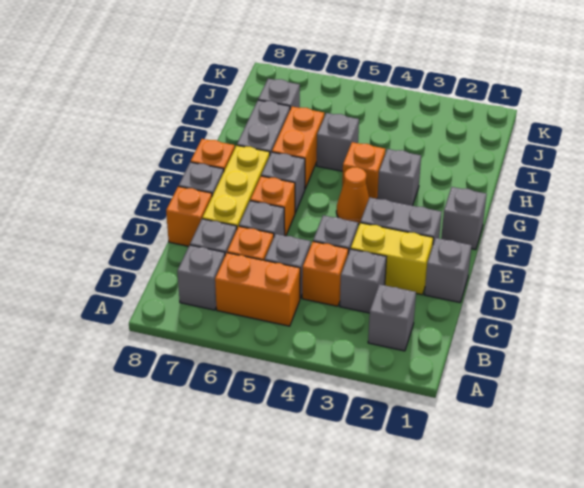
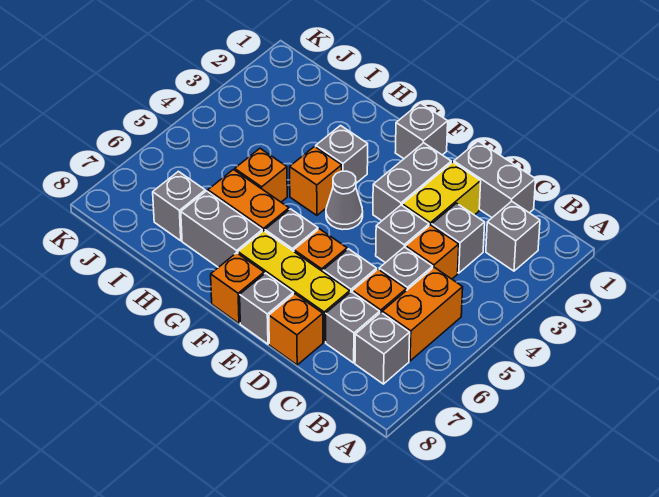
grey brick D1 level 1 -> grey brick C1:D1 level 1
orange cone F4 level 1 -> grey cone F4 level 1
grey brick H5 level 1 -> orange brick H5 level 1

